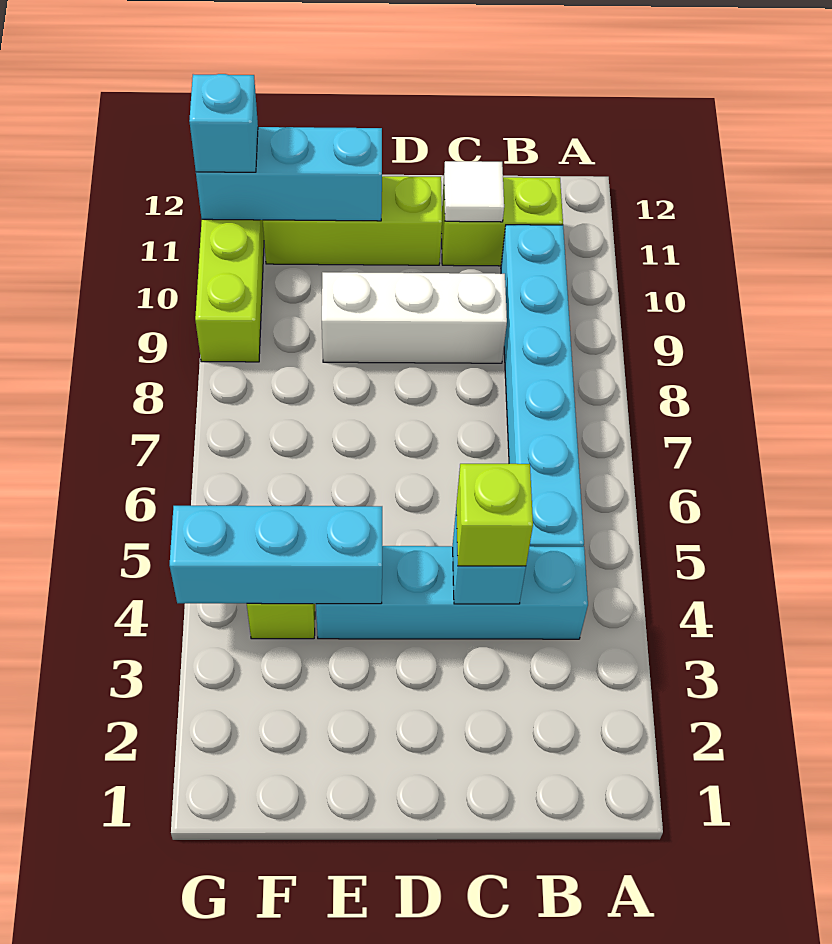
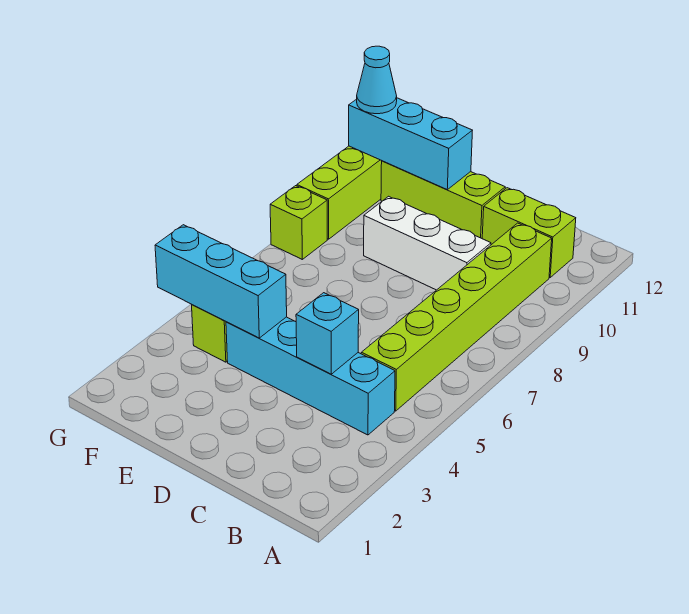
cyan brick B5:B10 level 1 -> lime brick B5:B10 level 1
lime brick C4 level 3 -> lime brick G8 level 1
white tile C11 level 2 -> none
cyan brick G11 level 3 -> cyan cone G11 level 3

